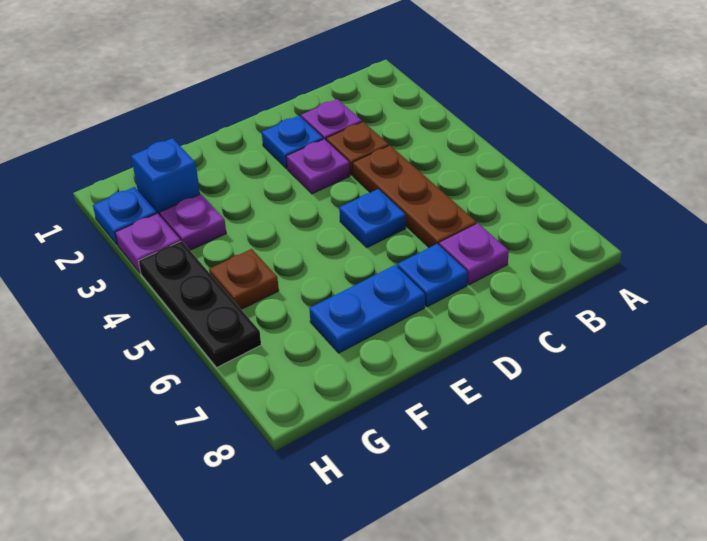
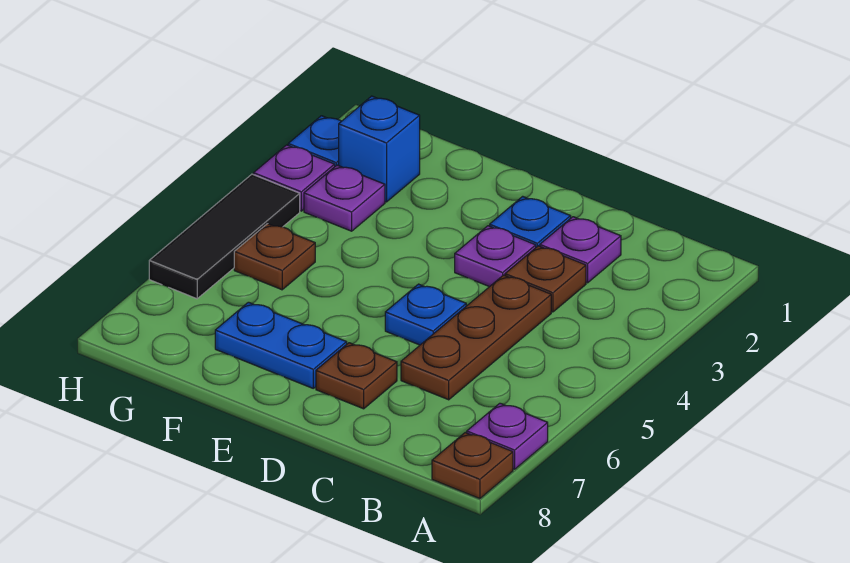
none -> brown plate A8 level 1
purple plate C7 level 1 -> purple plate A7 level 1
blue plate D7 level 1 -> brown plate D7 level 1
black plate H4:H6 level 1 -> black tile H4:H6 level 1

